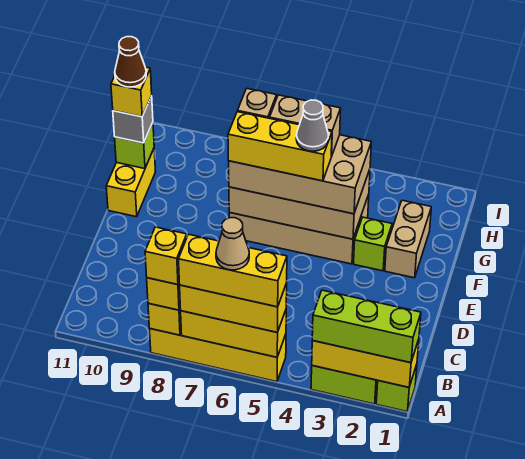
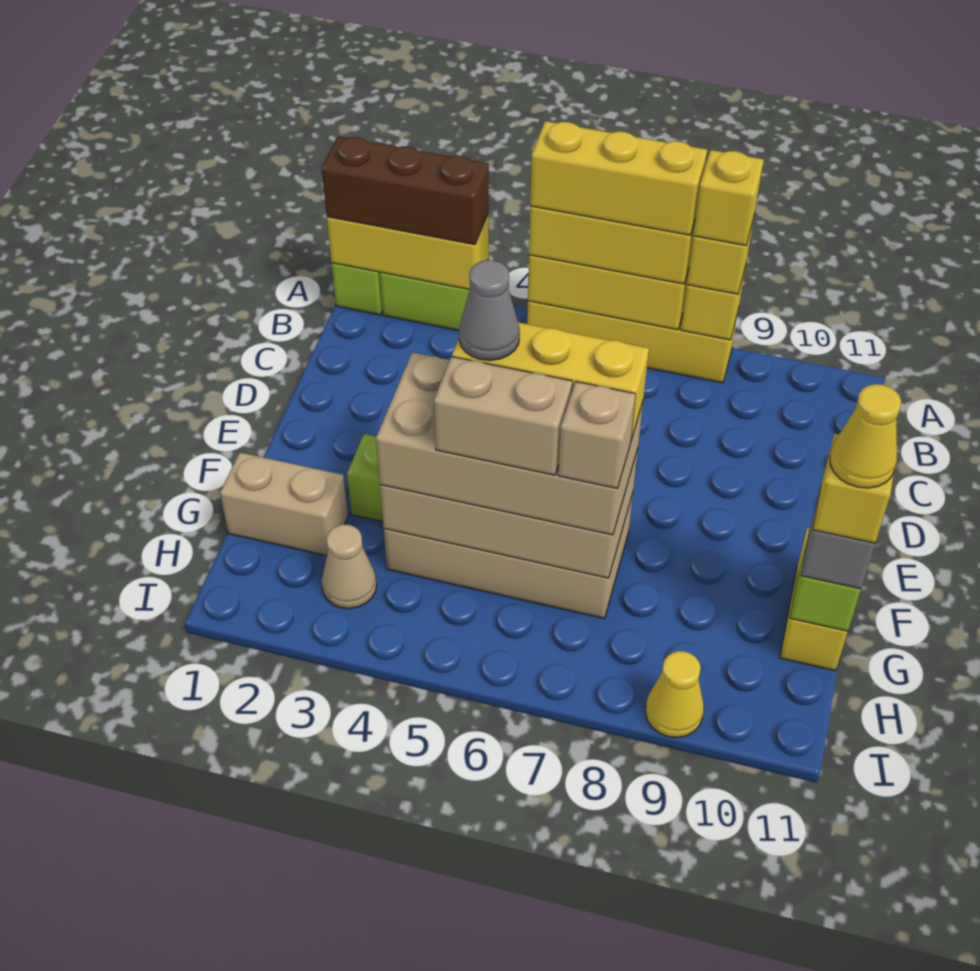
lime brick A1:A3 level 3 -> brown brick A1:A3 level 3
tan cone A6 level 5 -> tan cone H3 level 1
tan brick F2:G2 level 1 -> tan brick G1:G2 level 1
brown cone G11 level 5 -> yellow cone G11 level 5
none -> yellow cone I9 level 1

